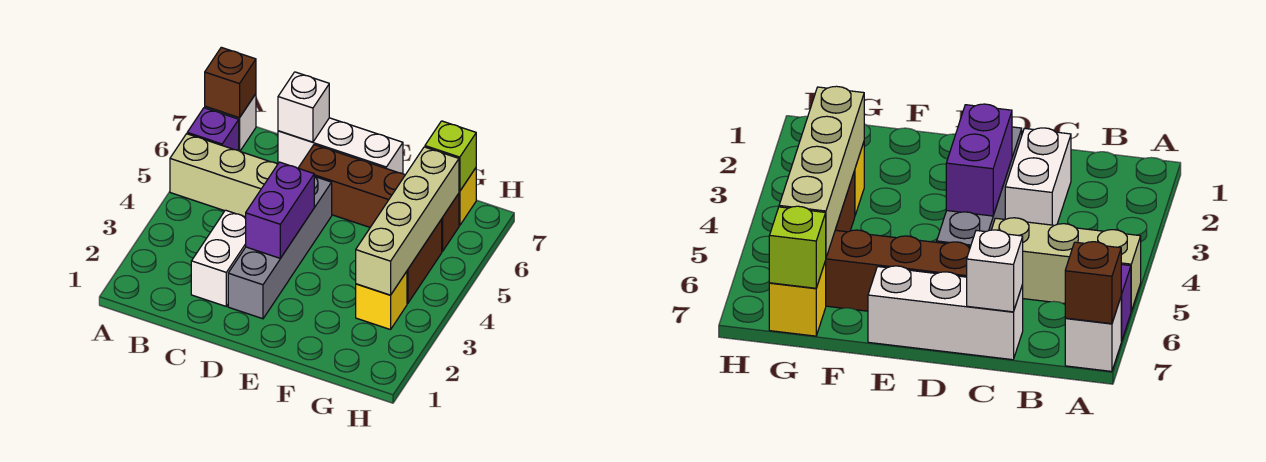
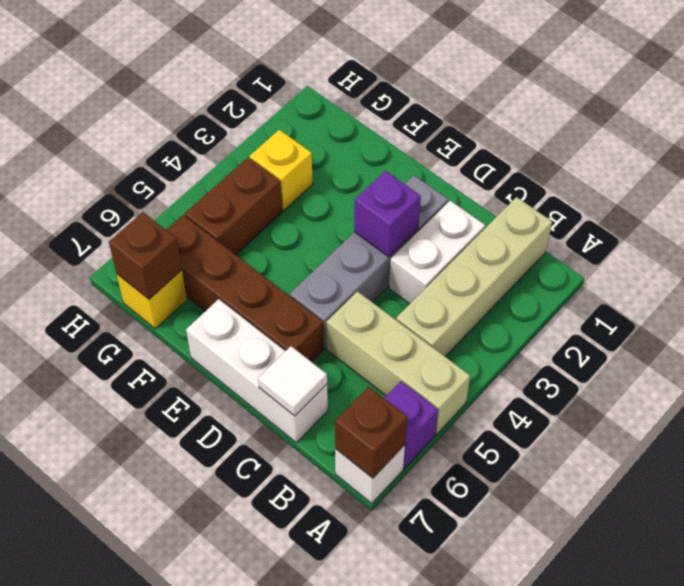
white brick C7 level 2 -> white tile C7 level 2
purple brick D3:D4 level 2 -> purple brick D3 level 2
tan brick G3:G6 level 2 -> tan brick B1:B4 level 1
lime brick G7 level 2 -> brown brick G7 level 2

